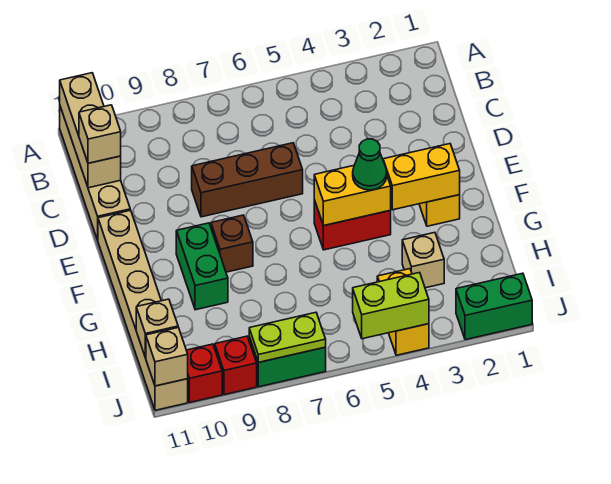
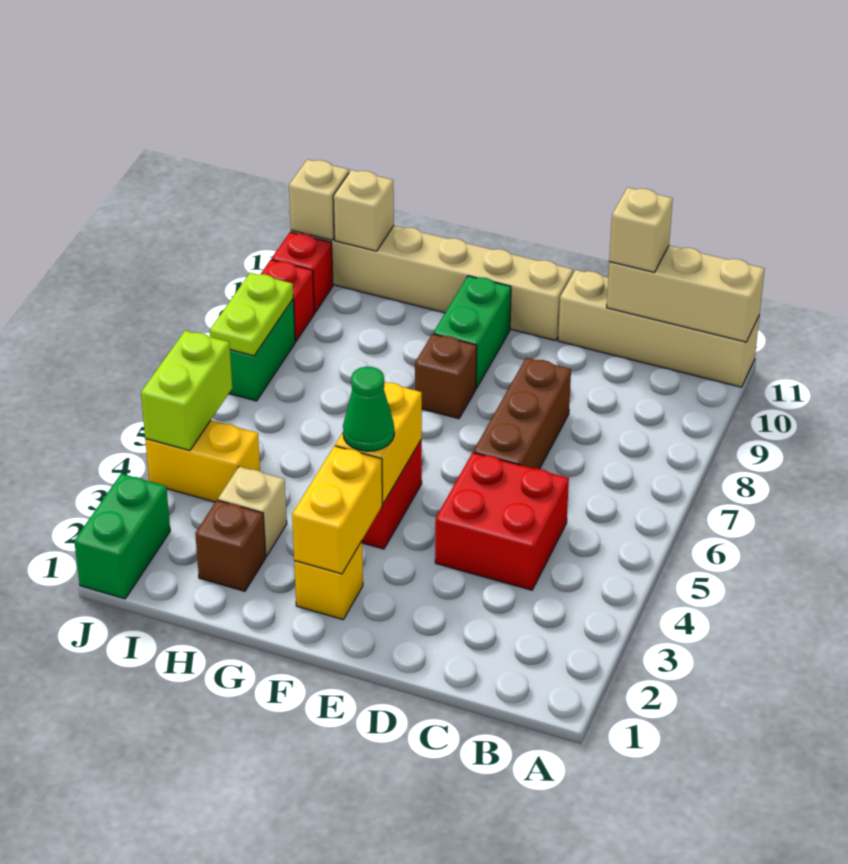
none -> red brick C4:D5 level 1
green brick F9:G9 level 1 -> green brick F9:F10 level 1
none -> brown brick H2 level 1

